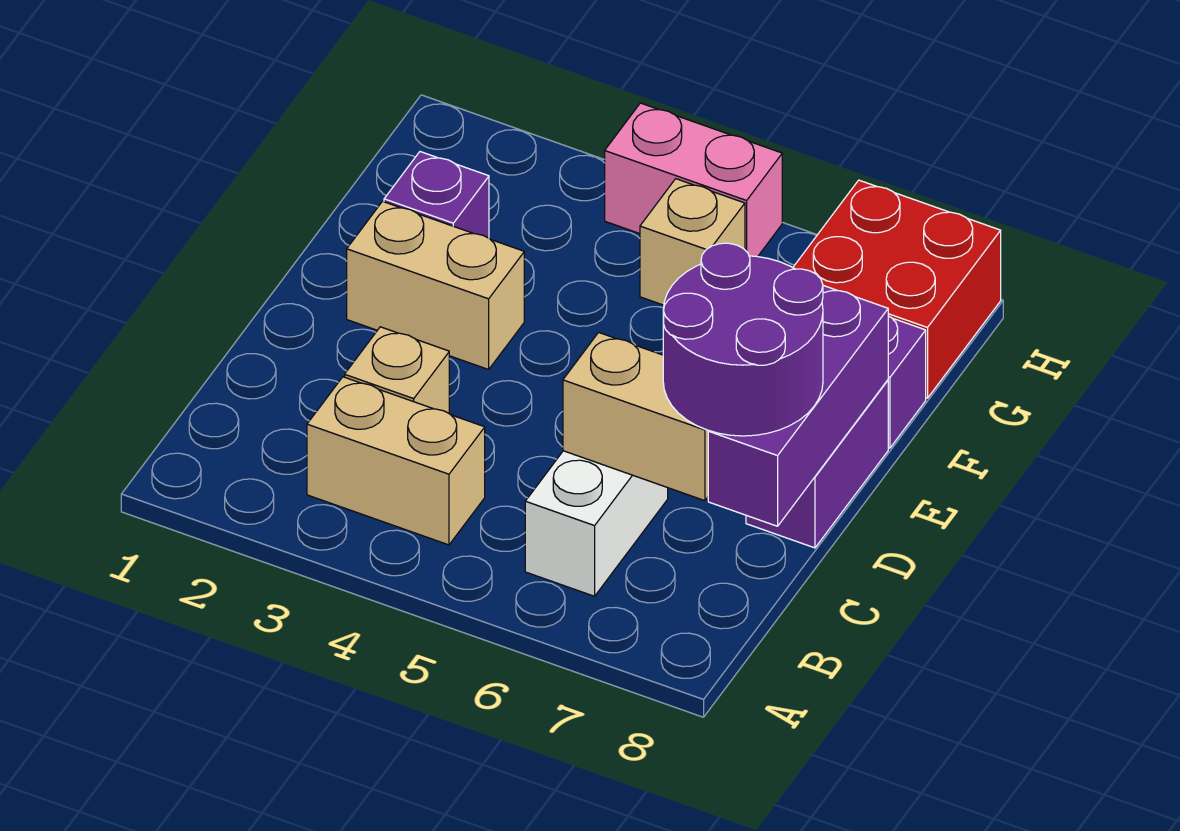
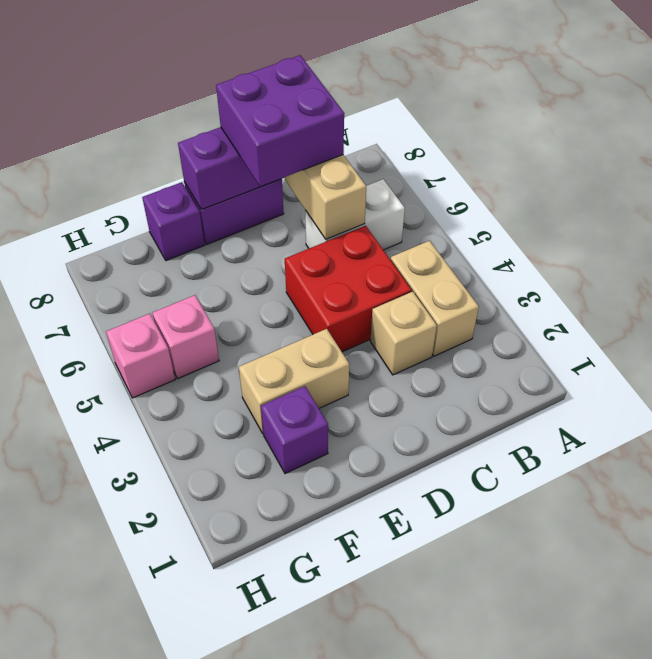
purple round brick C7:D8 level 3 -> purple brick C7:D8 level 3
tan brick E2:E3 level 1 -> tan brick E3:F3 level 1
tan brick G5 level 1 -> pink brick G5 level 1
red brick G7:H8 level 1 -> red brick C4:D5 level 1
pink brick H4:H5 level 1 -> pink brick H5 level 1

